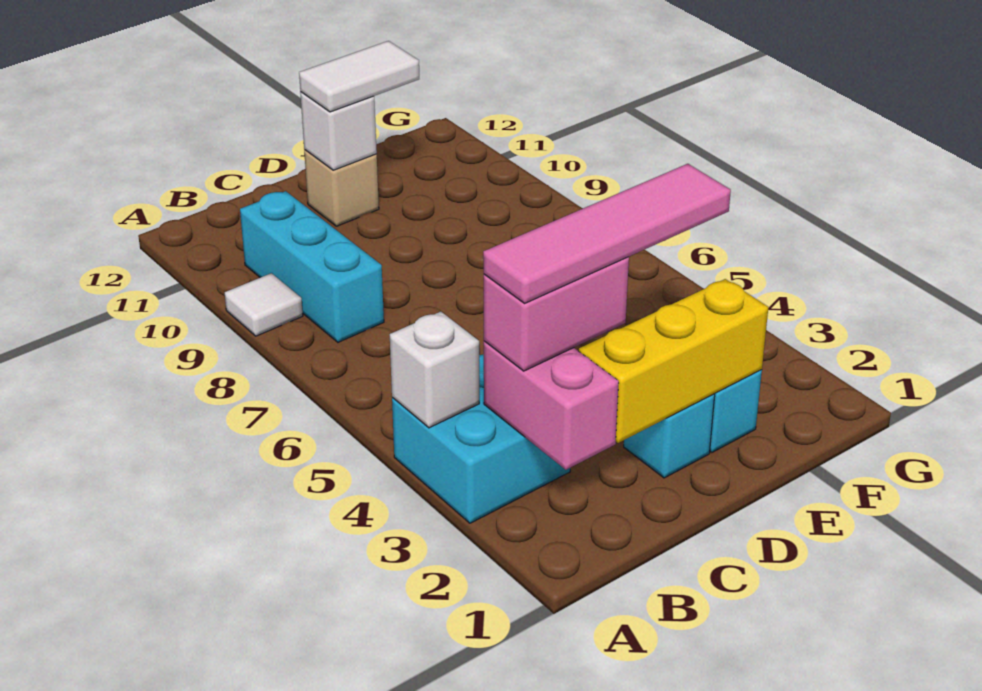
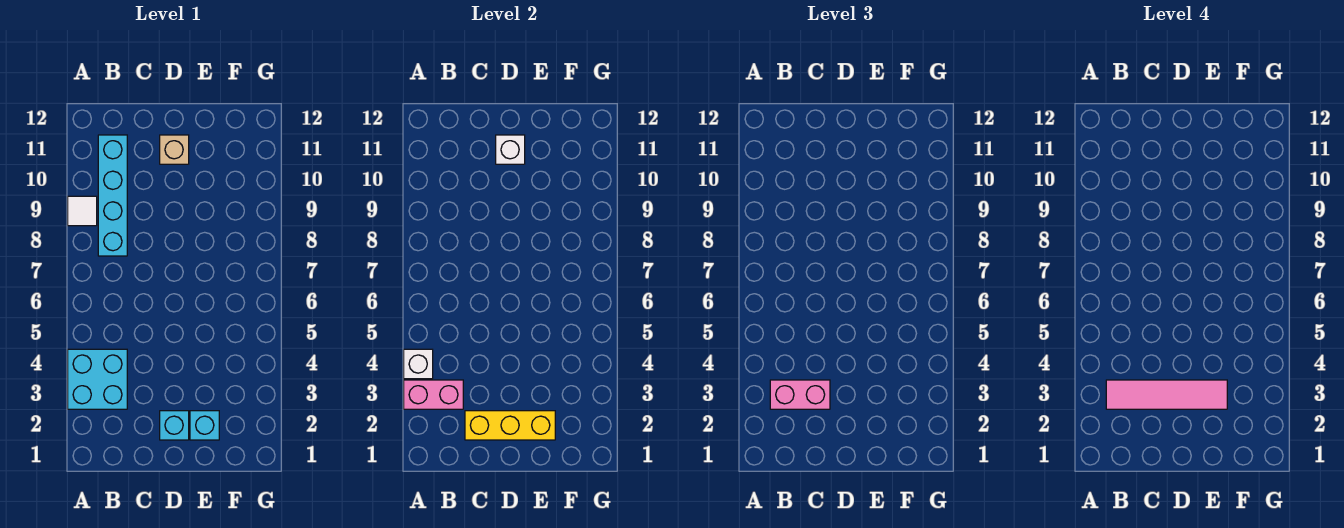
pink brick B2:B3 level 2 -> pink brick A3:B3 level 2
cyan brick B8:B10 level 1 -> cyan brick B8:B11 level 1
white tile D11:E11 level 3 -> none

